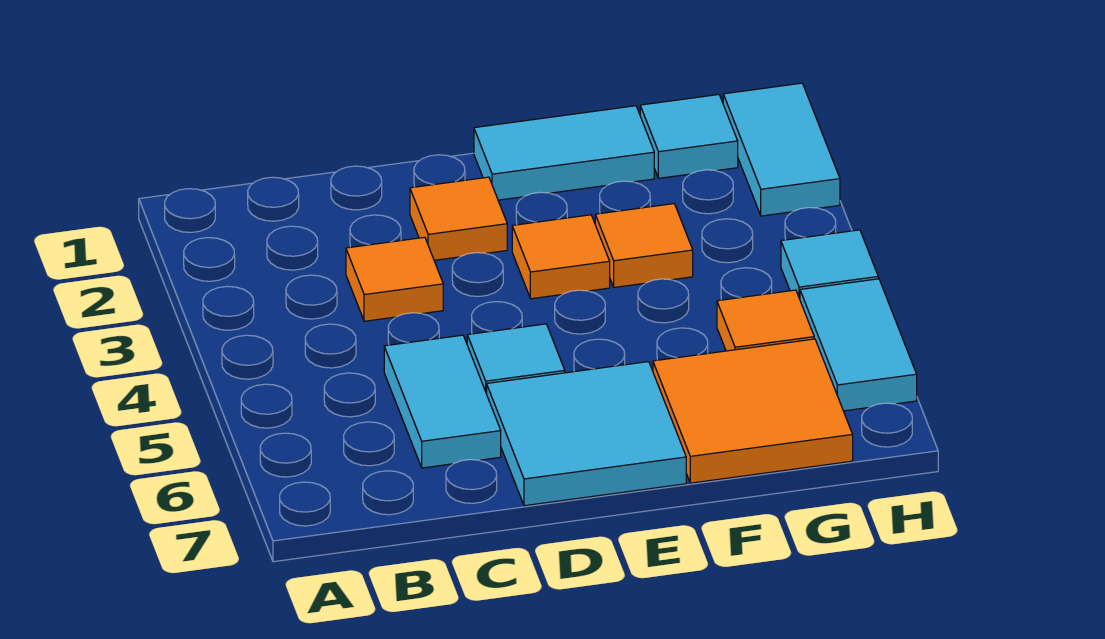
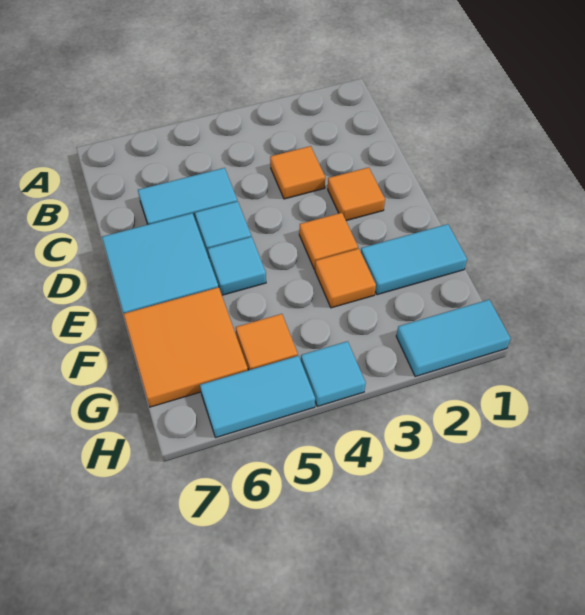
cyan tile E1:F1 level 1 -> cyan tile F1:F2 level 1
cyan tile G1 level 1 -> cyan tile E5 level 1

